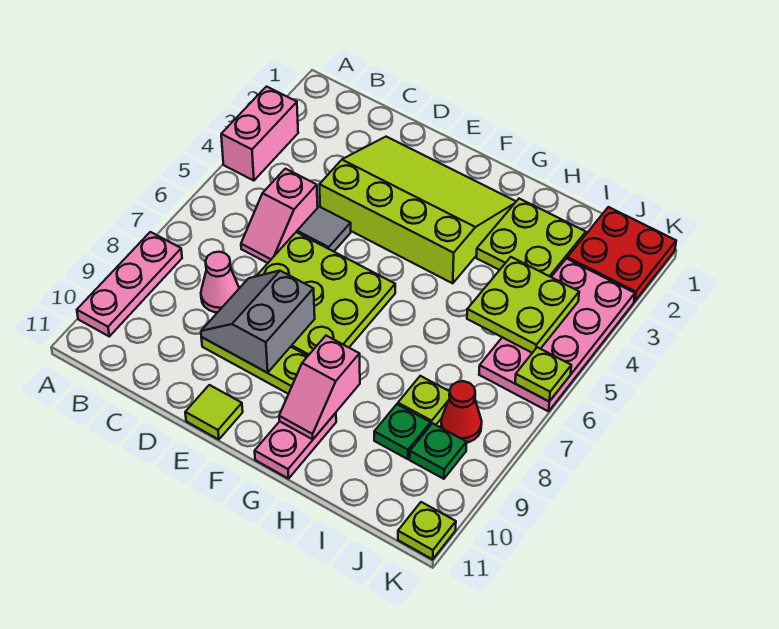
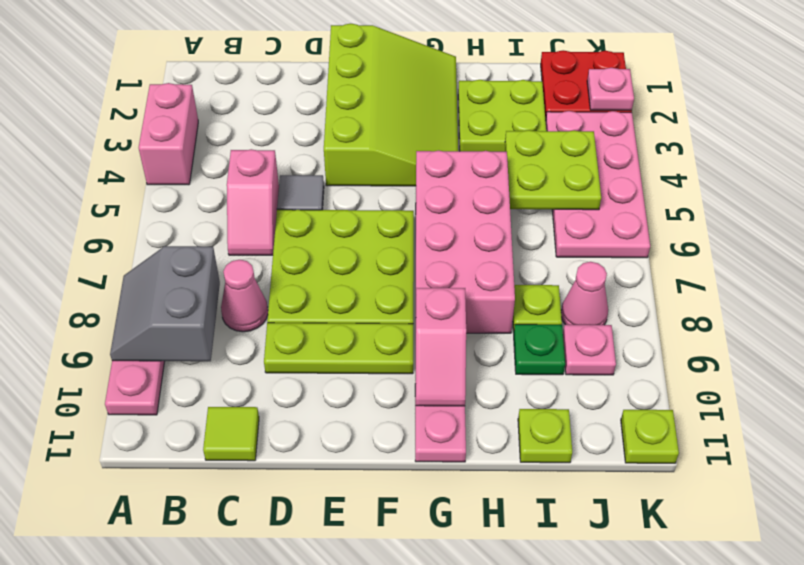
lime slope D2:G4 level 1 top 4 -> lime slope E1:G4 level 1 top E
grey slope D8:E9 level 2 top E -> grey slope A8:B9 level 2 top B
lime tile E11 level 1 -> lime tile C11 level 1
none -> pink brick G5:H8 level 1
red cone J8 level 1 -> pink cone J8 level 1
green plate J9 level 1 -> pink plate J9 level 1
none -> pink plate K2 level 2
lime plate K6 level 2 -> lime plate I11 level 1

